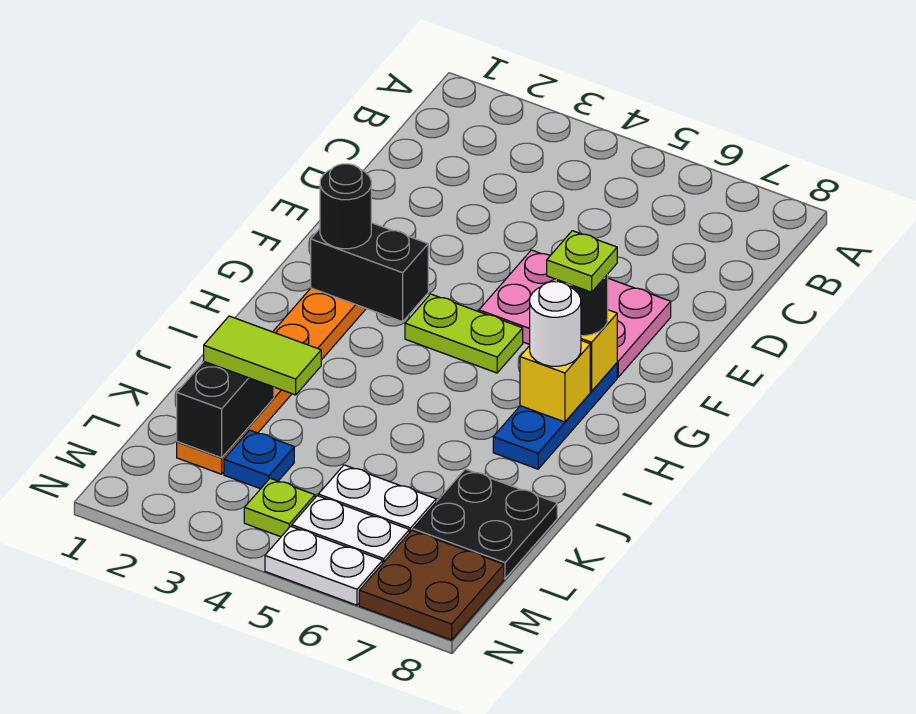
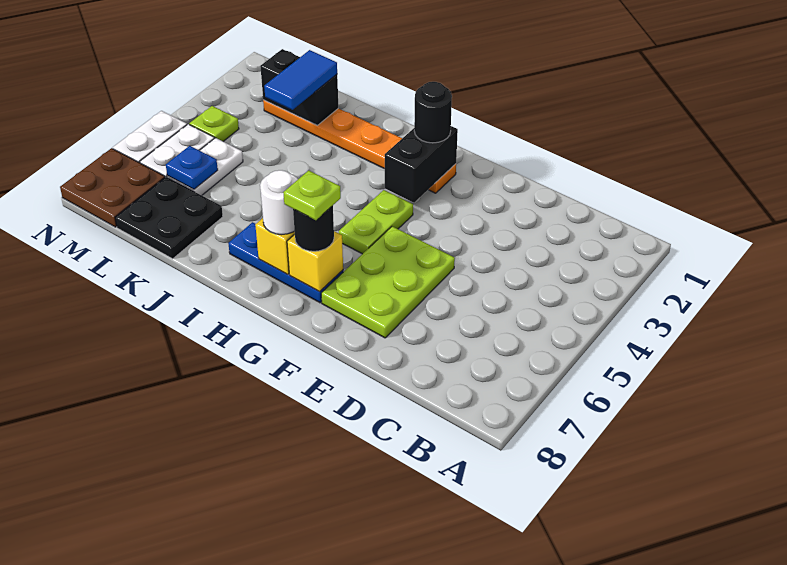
pink plate E5:F7 level 1 -> lime plate E5:F7 level 1
lime tile K2:K3 level 3 -> blue tile K2:K3 level 3
blue plate L3 level 1 -> blue plate L6 level 2

